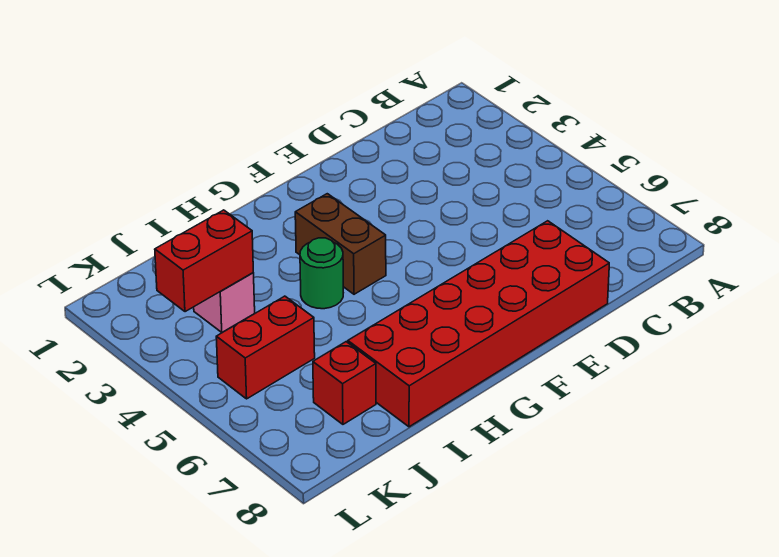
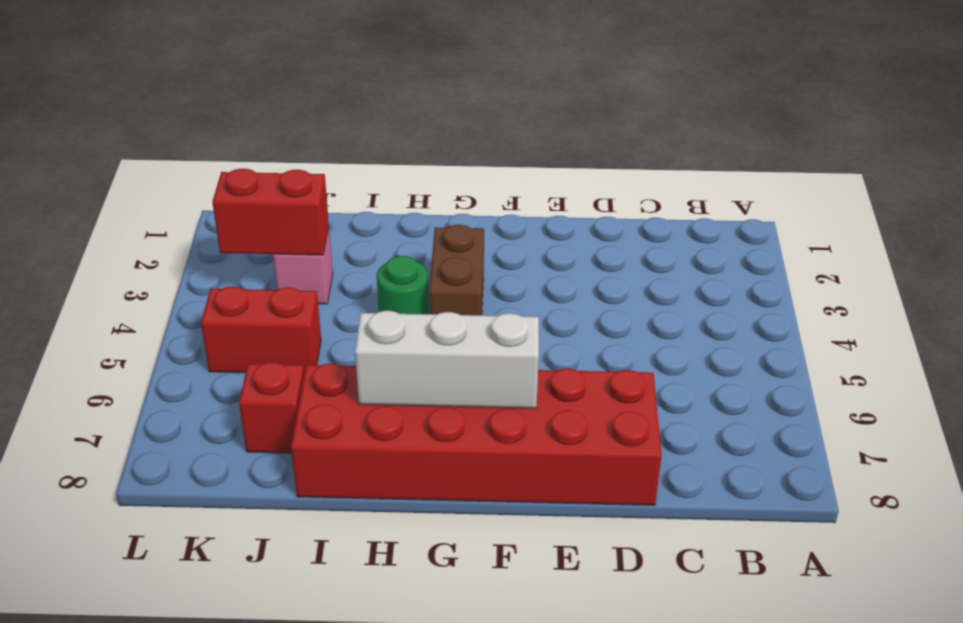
none -> white brick F7:H7 level 2

